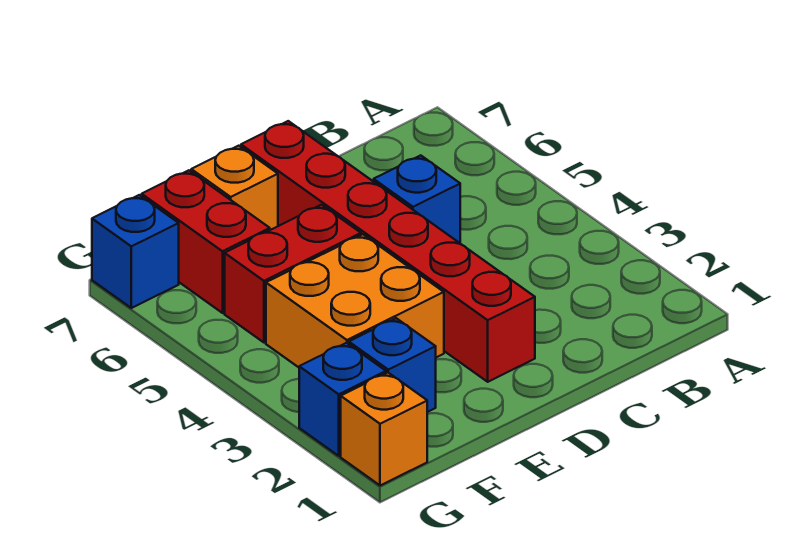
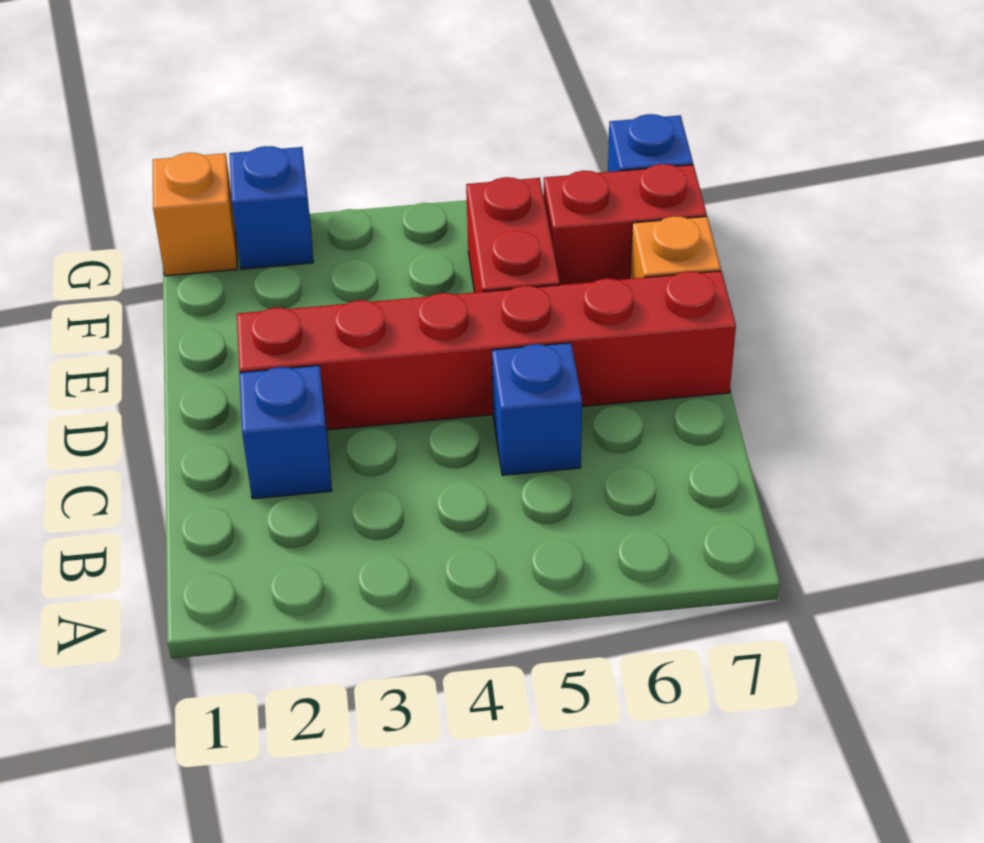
orange brick E3:F4 level 1 -> none
blue brick F2 level 1 -> blue brick C2 level 1

